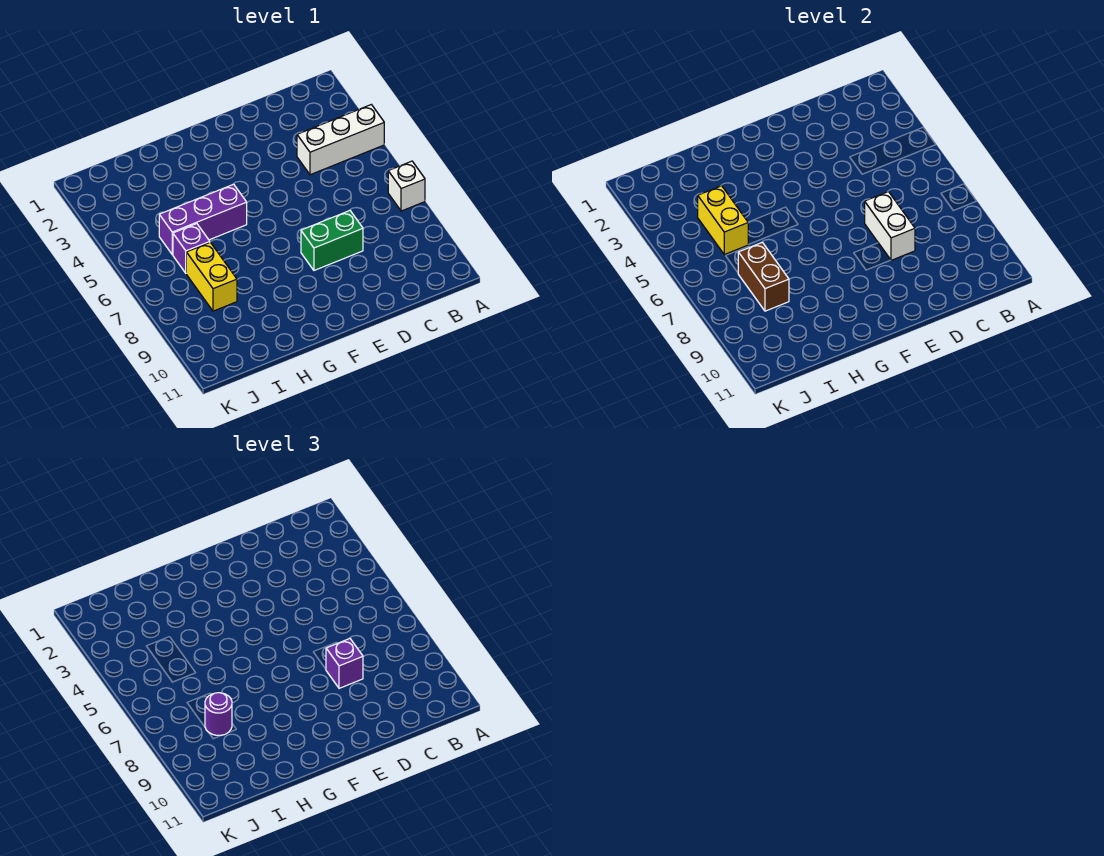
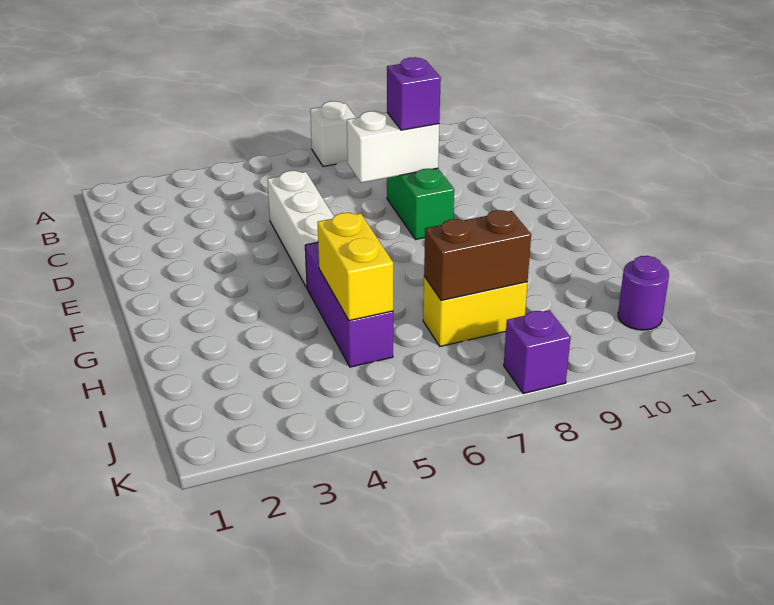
white brick A4:C4 level 1 -> white brick D5:F5 level 1
yellow brick I4:I5 level 2 -> yellow brick H5:I5 level 2
purple brick I6 level 1 -> purple brick K8 level 1
purple round brick I8 level 3 -> purple round brick J11 level 1

